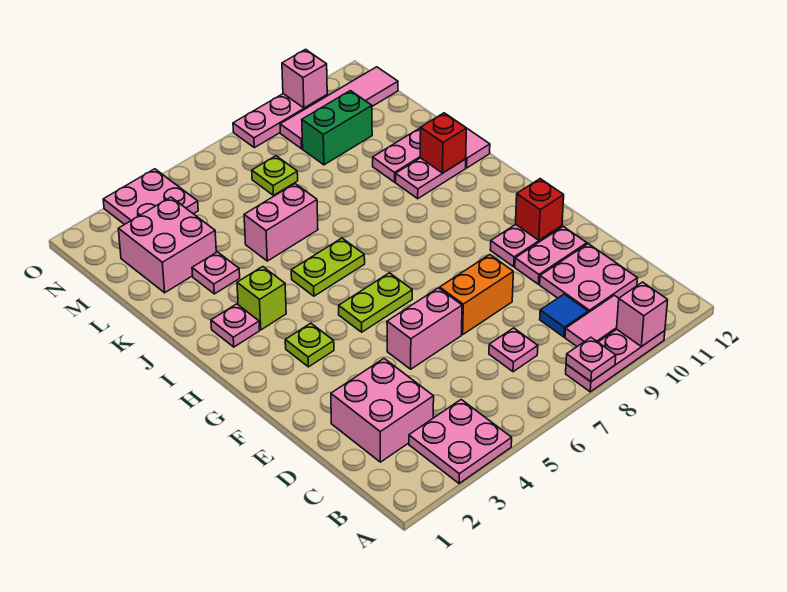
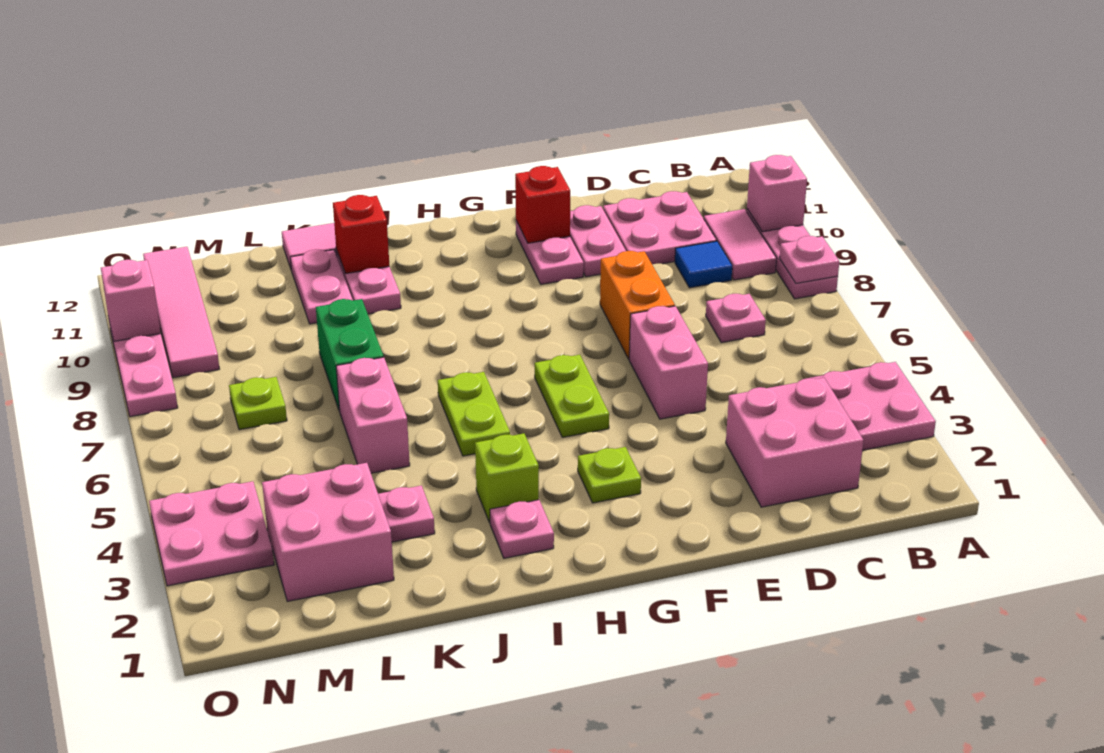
green brick M9:M10 level 1 -> green brick K7:K8 level 1

